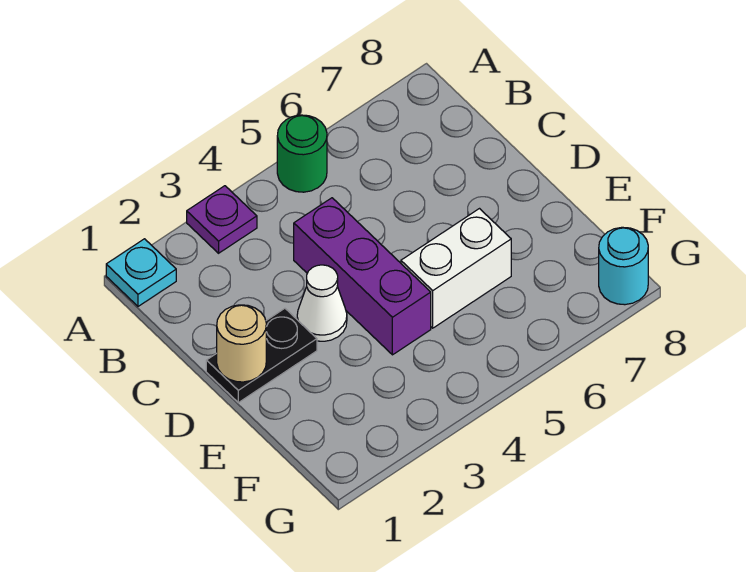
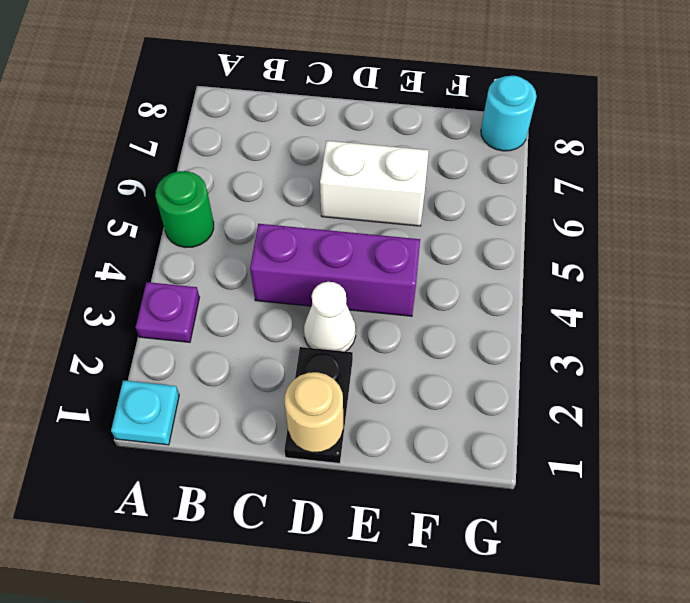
white brick E5:E6 level 1 -> white brick D6:E6 level 1

